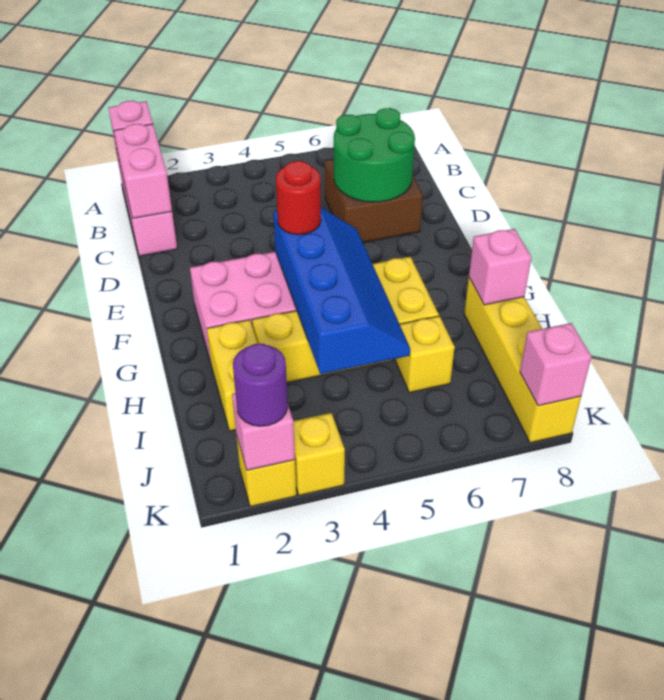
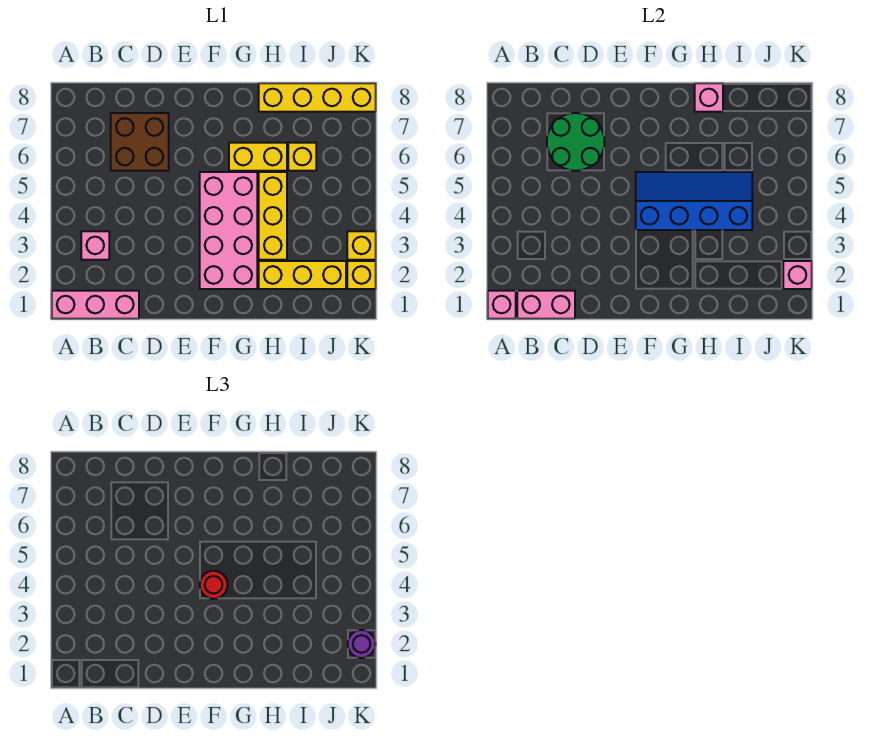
yellow brick H2:I2 level 1 -> yellow brick H2:J2 level 1
pink brick K8 level 2 -> pink brick B3 level 1

